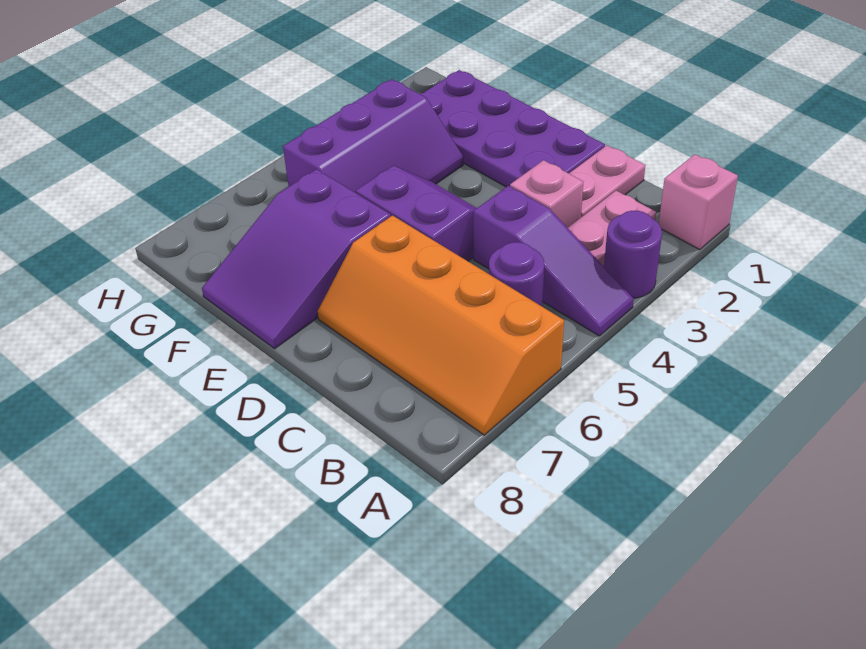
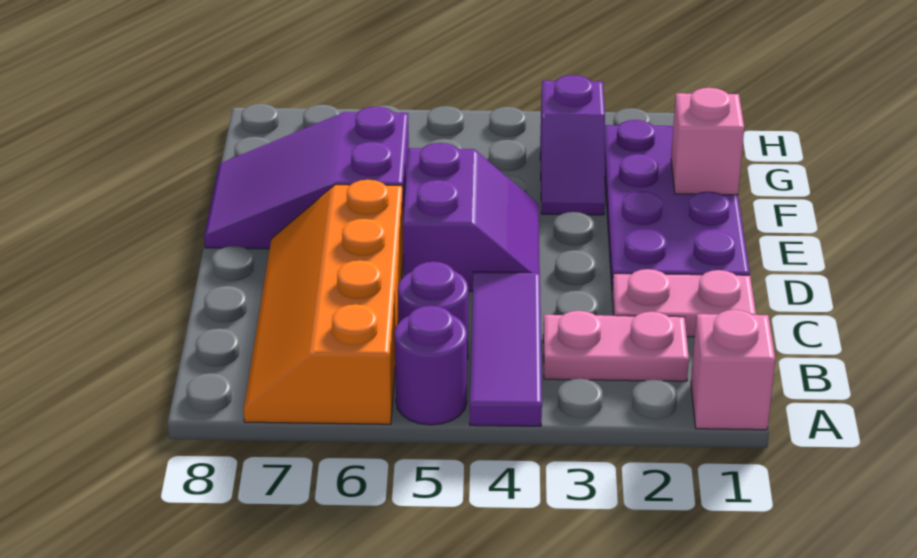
purple round brick A3 level 1 -> purple round brick A5 level 1
purple slope A4:C4 level 1 top C -> purple tile A4:C4 level 1
pink brick C3 level 1 -> pink brick F1 level 2
purple slope F3:G5 level 1 top G -> purple slope F3:G3 level 1 top G

